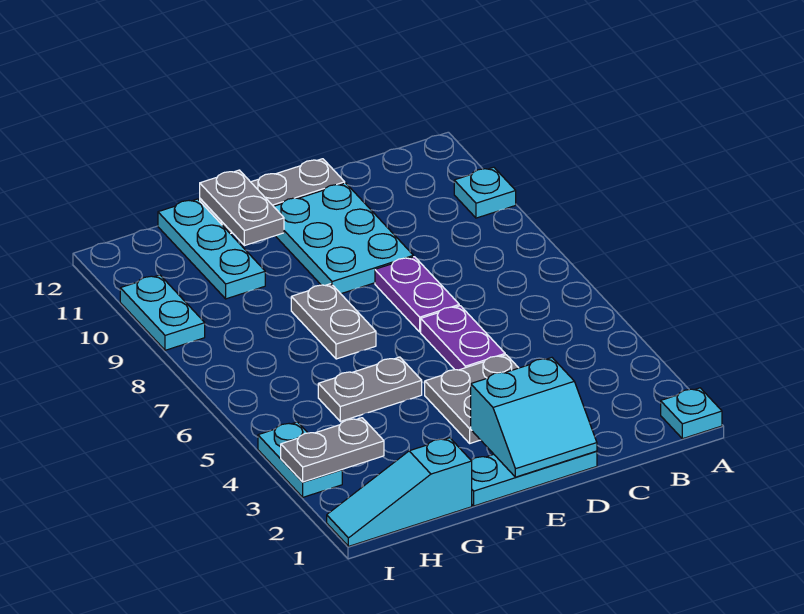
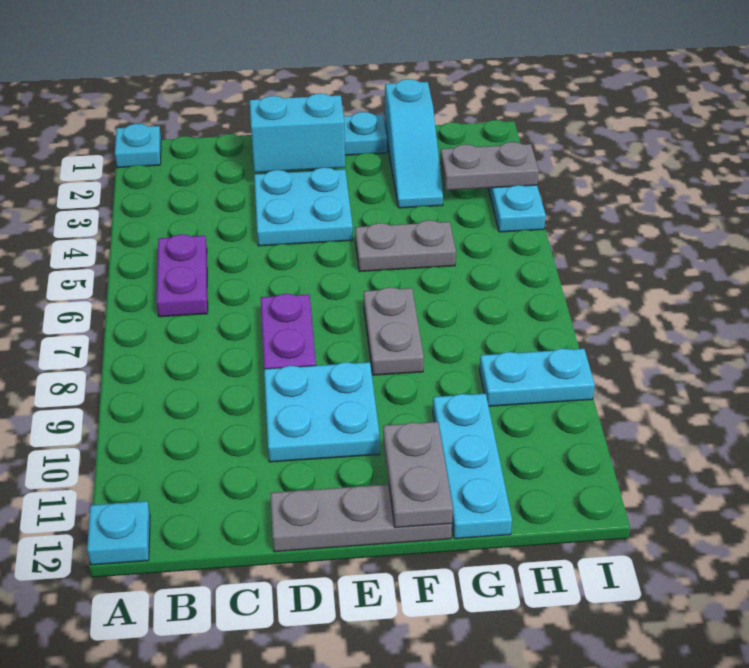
cyan plate A10 level 1 -> cyan plate A12 level 1
grey plate D3:E4 level 1 -> cyan plate D3:E4 level 1
purple plate D5:D6 level 1 -> purple plate B5:B6 level 1
cyan plate D9:E11 level 1 -> cyan plate D9:E10 level 1
cyan slope G1:I1 level 1 top G -> cyan slope G1:G3 level 1 top 1
cyan plate I9:I10 level 1 -> cyan plate H9:I9 level 1

